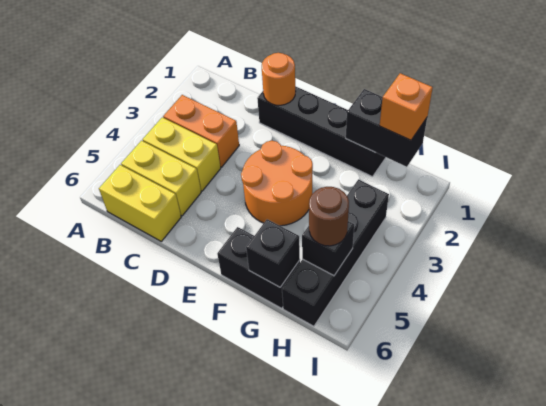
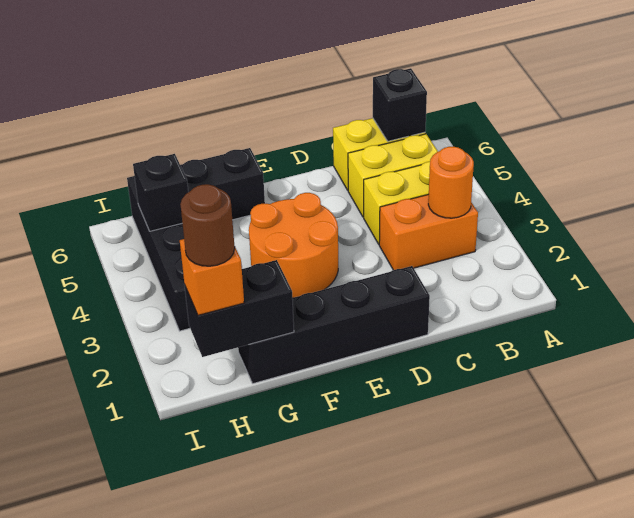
orange round brick D1 level 2 -> orange round brick B3 level 2
black brick G6 level 2 -> black brick B6 level 2
brown round brick H5 level 3 -> brown round brick H1 level 4

